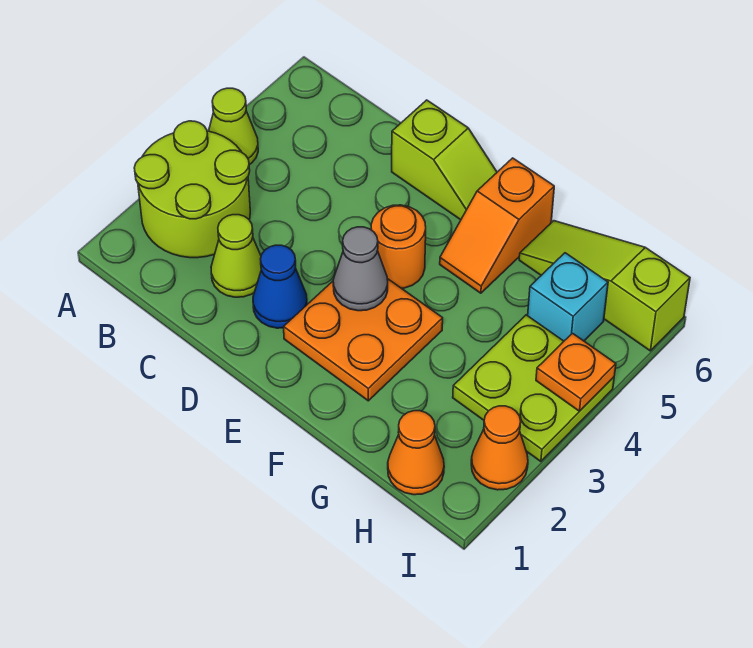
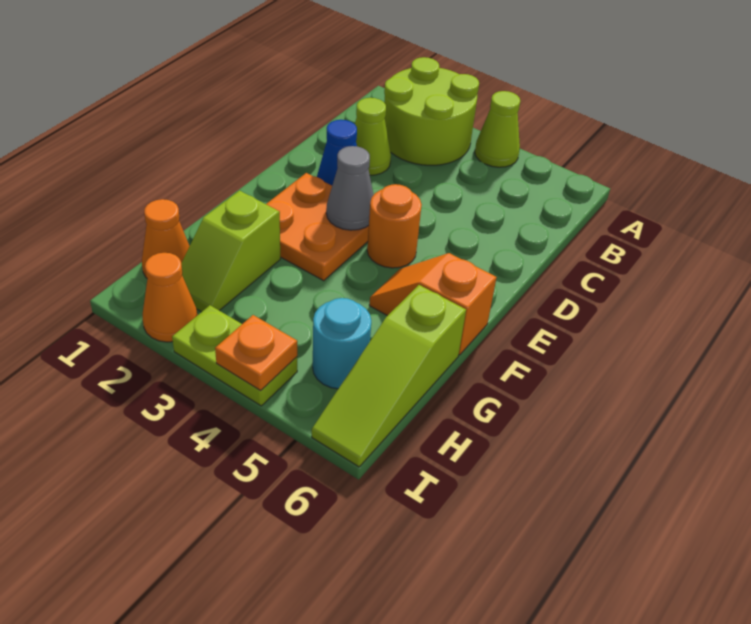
lime slope D6:E6 level 1 top D -> lime slope G2:H2 level 1 top G
lime slope G6:I6 level 1 top I -> lime slope G6:I6 level 1 top G
lime plate H3:I4 level 1 -> lime plate I3:I4 level 1
cyan brick H5 level 1 -> cyan round brick H5 level 1

